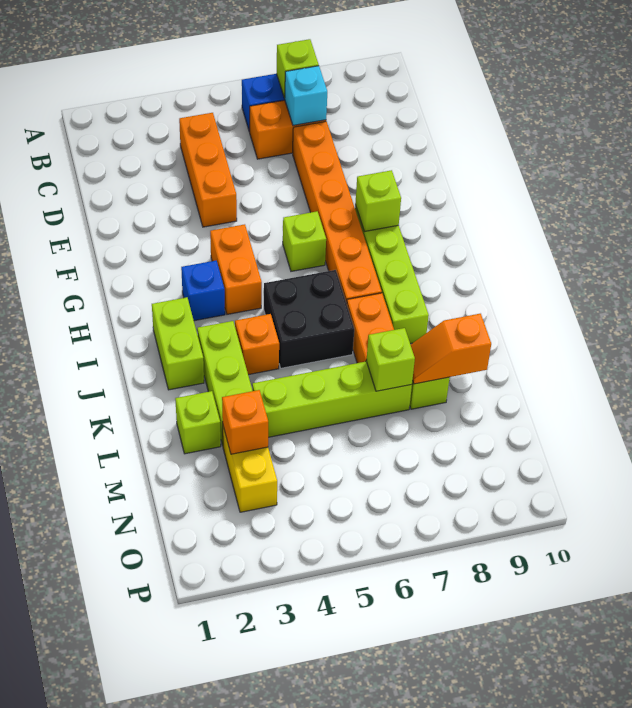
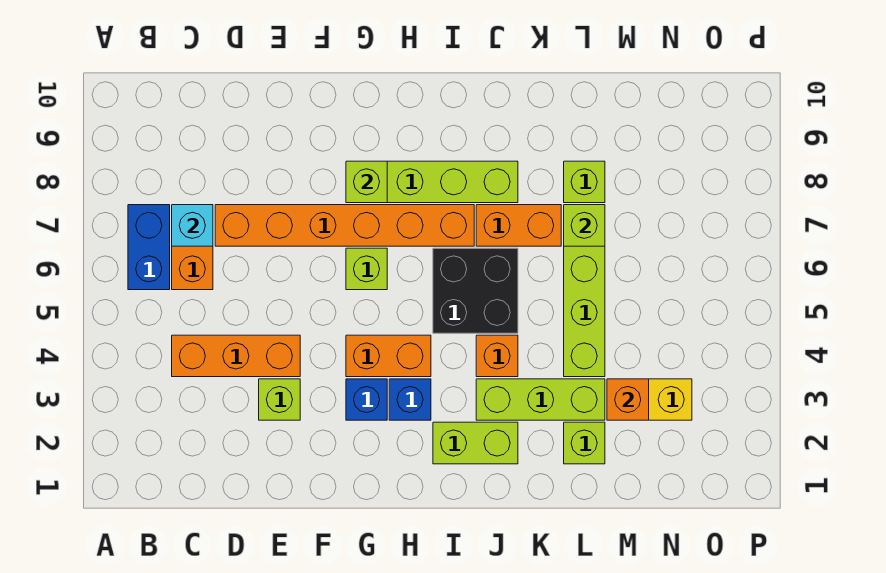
lime brick B7 level 2 -> lime brick E3 level 1
none -> blue brick G3 level 1
orange slope L8:L9 level 2 top 9 -> none

